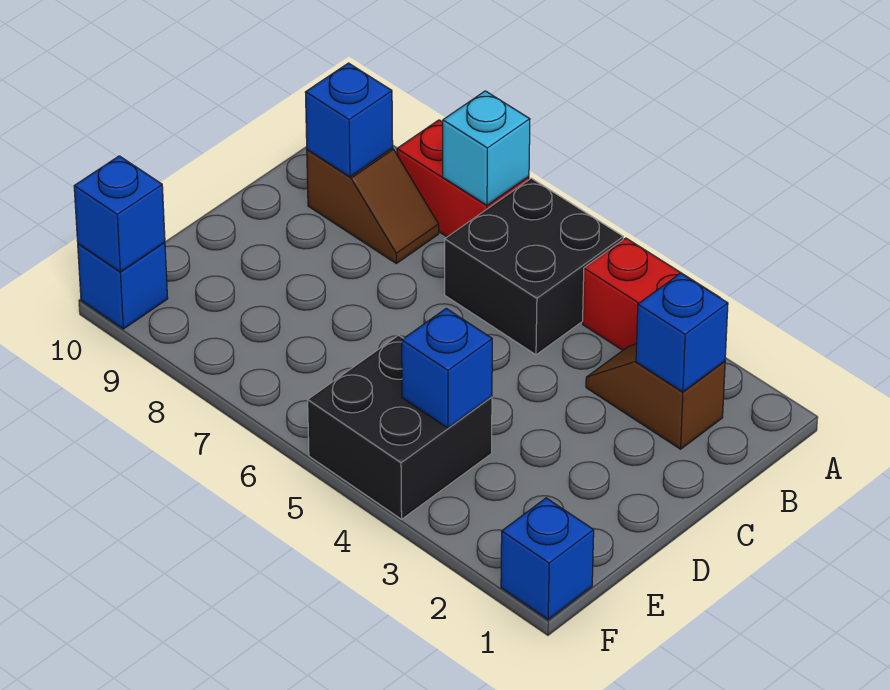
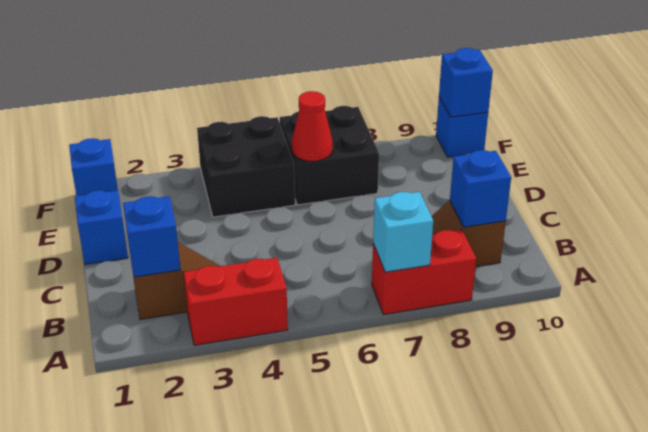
black brick A5:B6 level 1 -> black brick E6:F7 level 1
blue brick E4 level 2 -> blue brick D1 level 1
none -> red cone E6 level 2

